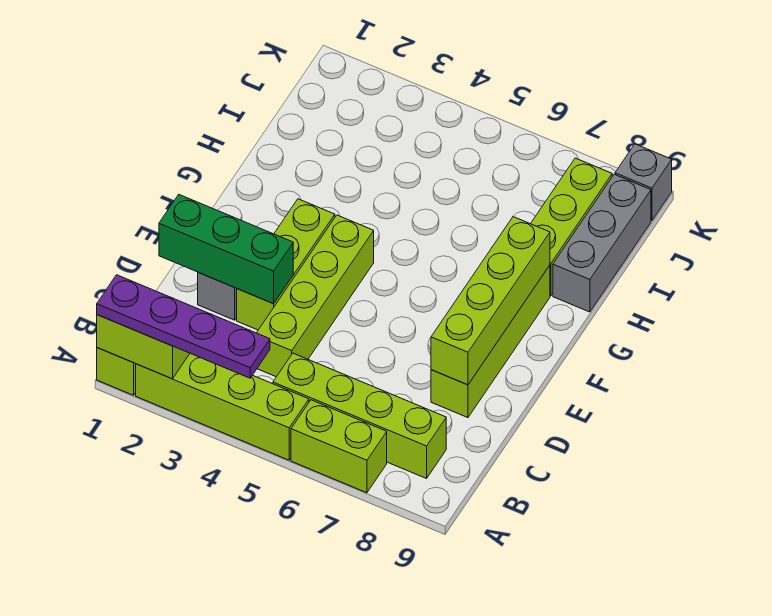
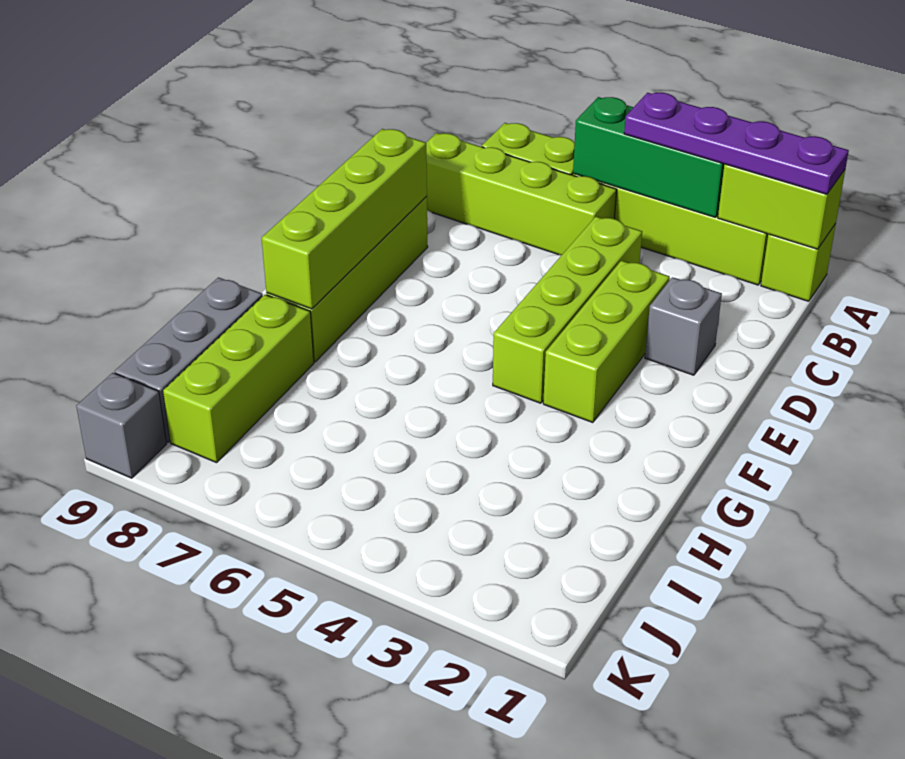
green brick D1:D3 level 2 -> green brick A3:A5 level 2

